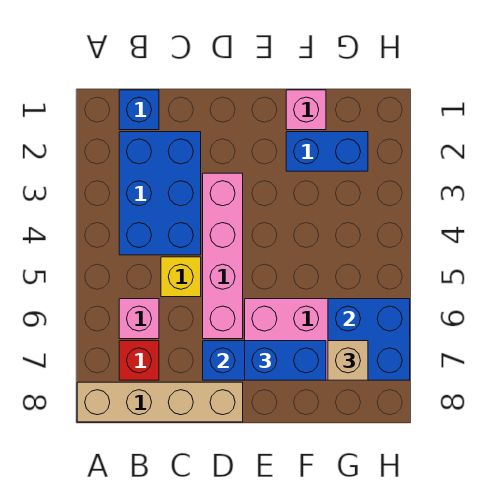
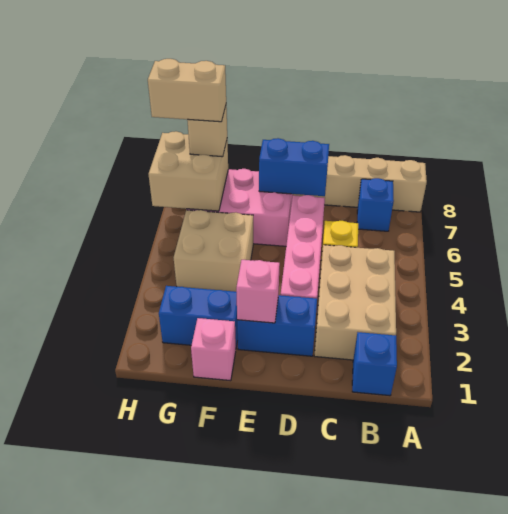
blue brick B2:C4 level 1 -> tan brick B2:C4 level 1
pink brick B6 level 1 -> pink brick E2 level 2
red brick B7 level 1 -> blue brick B7 level 1
blue brick E7:F7 level 3 -> blue brick D2:E2 level 1
none -> tan brick F4:G5 level 1
blue brick G6:H7 level 2 -> tan brick G6:H7 level 2
none -> tan brick G7:H7 level 4

